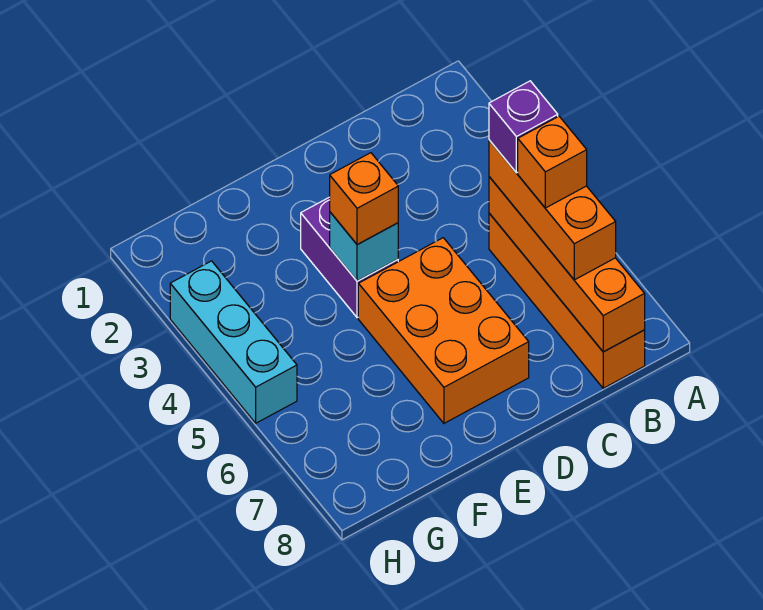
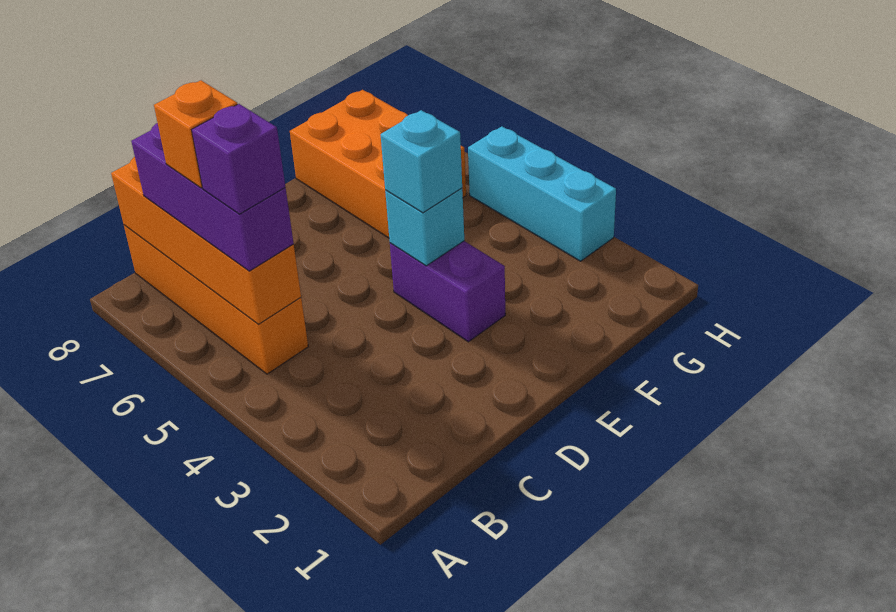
orange brick B5:B7 level 3 -> purple brick B5:B7 level 3
orange brick D5:E7 level 1 -> orange brick F6:G8 level 1
orange brick E4 level 3 -> cyan brick E4 level 3

